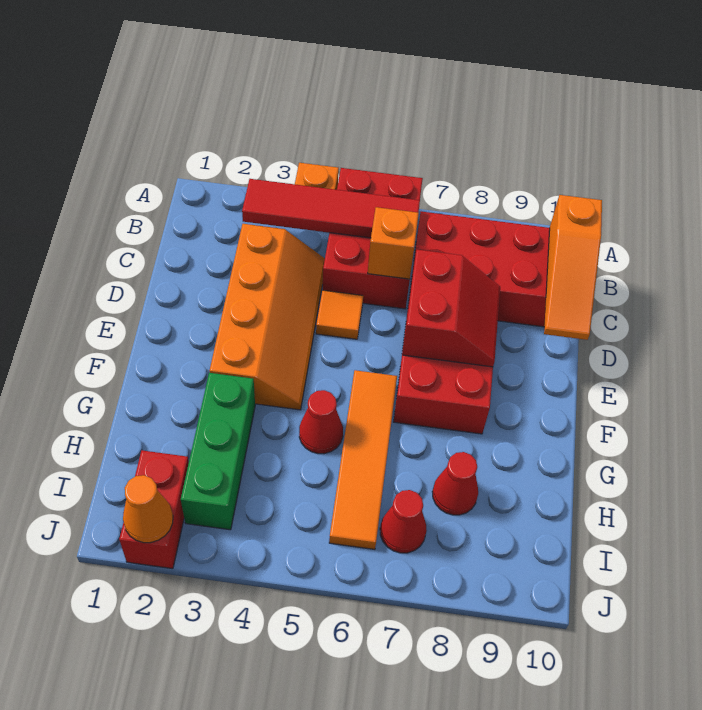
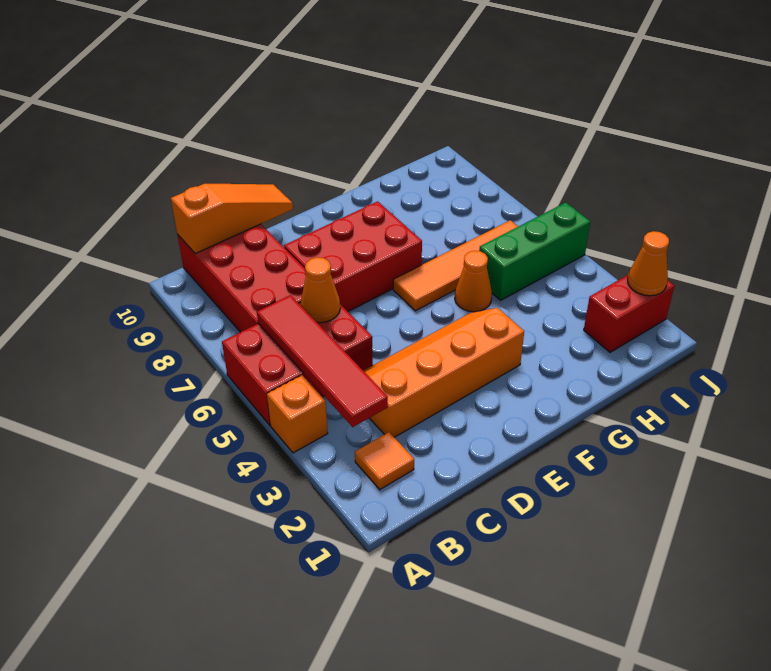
orange brick C6 level 2 -> orange cone C6 level 2
orange tile D5 level 1 -> orange tile B2 level 1
red slope D7:E8 level 2 top 7 -> none
green brick G3:I3 level 1 -> green brick H5:J5 level 1
red cone G5 level 1 -> orange cone G5 level 1
red cone H8 level 1 -> none
red cone I7 level 1 -> none

